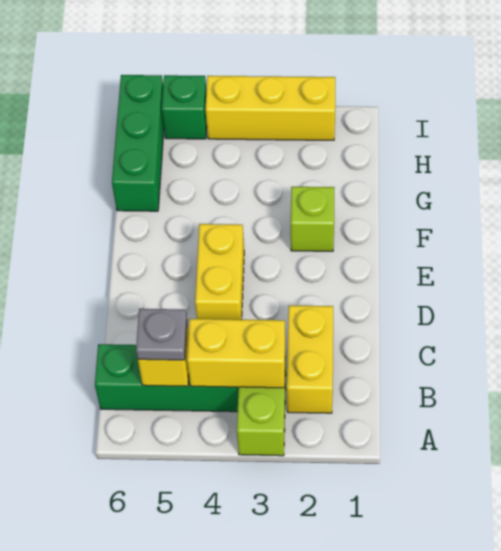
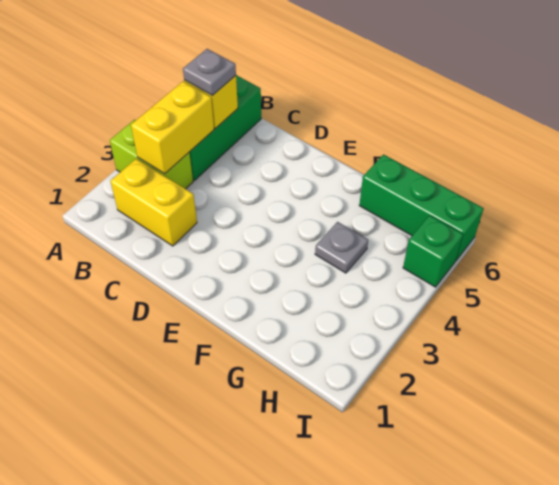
yellow brick D4:E4 level 1 -> none
lime brick F2 level 1 -> none
none -> grey plate G4 level 1
yellow brick I2:I4 level 1 -> none

